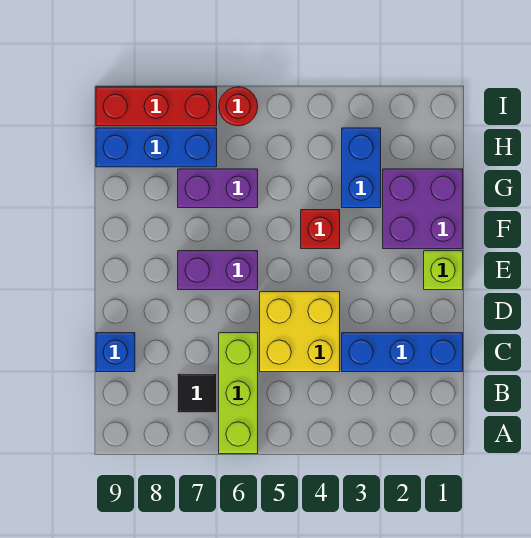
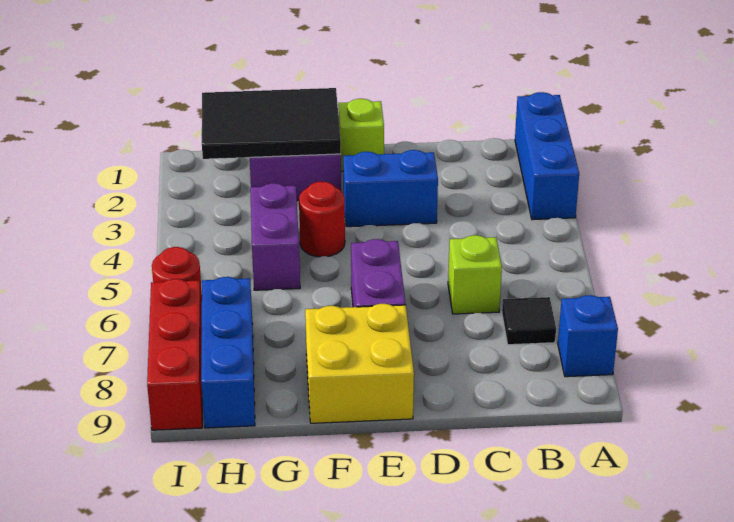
lime brick A6:C6 level 1 -> lime brick C6 level 1
blue brick C1:C3 level 1 -> blue brick A1:A3 level 1
yellow brick C4:D5 level 1 -> yellow brick E8:F9 level 1
blue brick C9 level 1 -> blue brick A8 level 1
none -> black tile F1:H2 level 2
red brick F4 level 1 -> red round brick F4 level 1
blue brick G3:H3 level 1 -> blue brick D3:E3 level 1
purple brick G6:G7 level 1 -> purple brick G4:G5 level 1

